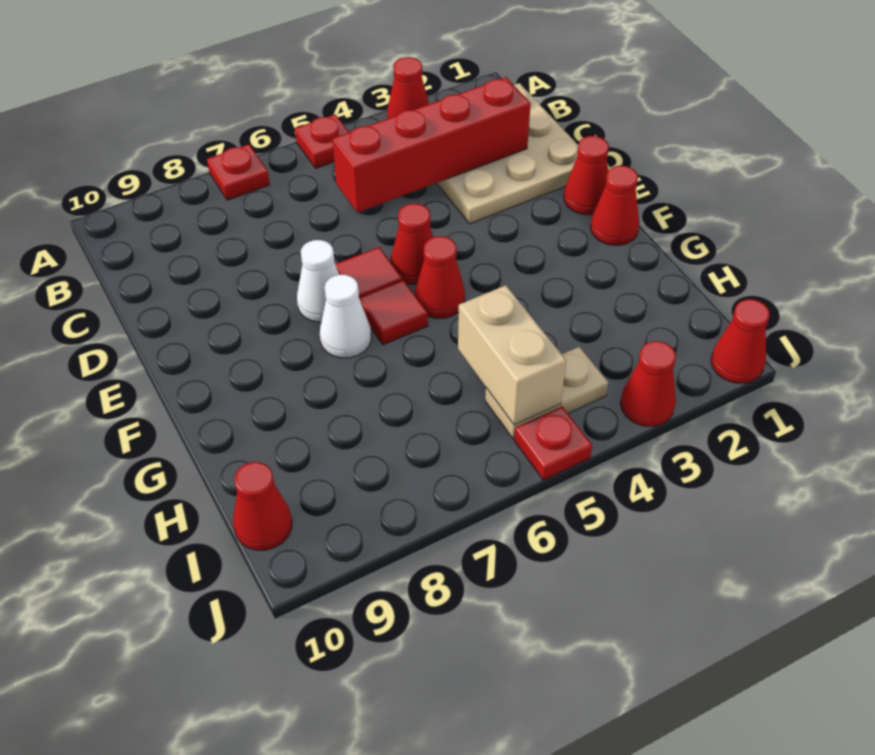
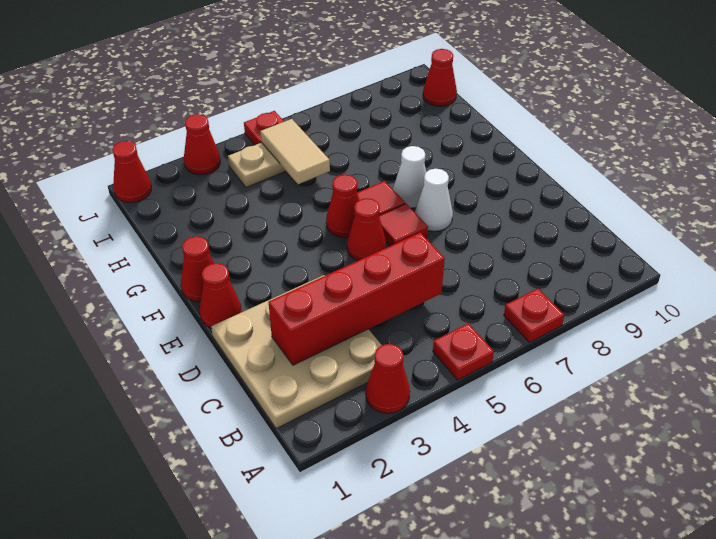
tan brick H5:I5 level 2 -> tan tile H5:I5 level 2

